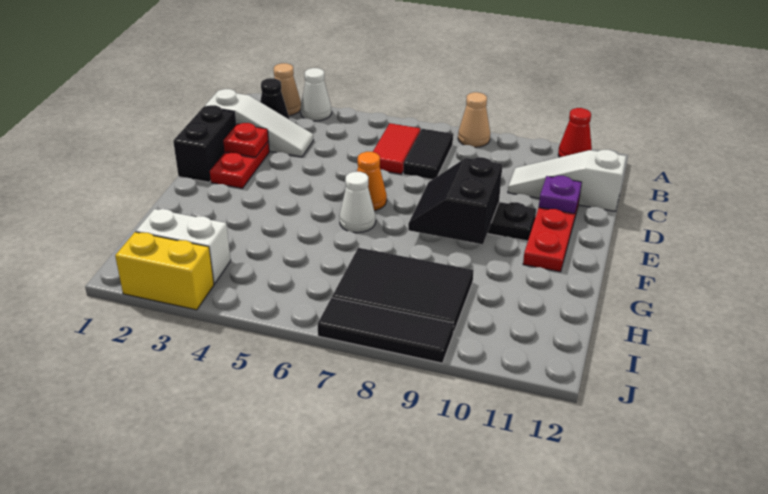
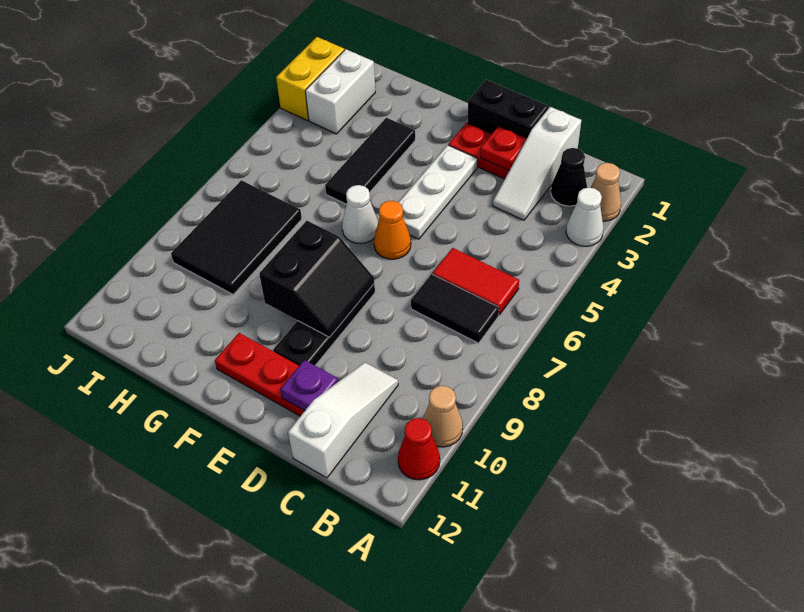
tan cone A8 level 1 -> tan cone A10 level 1
none -> white plate E3:E5 level 1
black slope E8:F9 level 2 top 9 -> black slope E8:F9 level 2 top F
black tile J7:J9 level 1 -> black tile G3:G5 level 1

